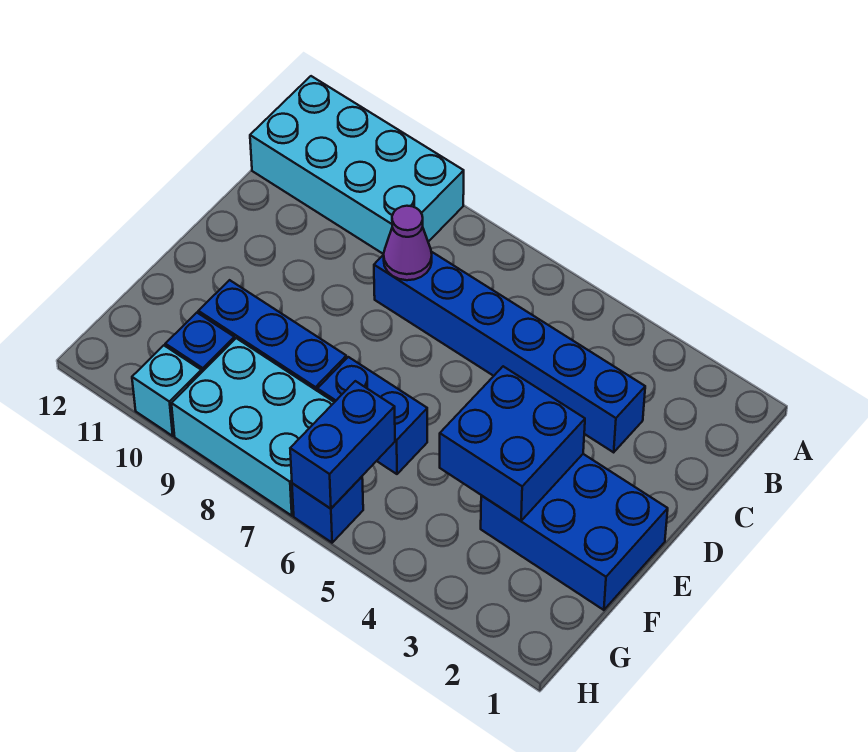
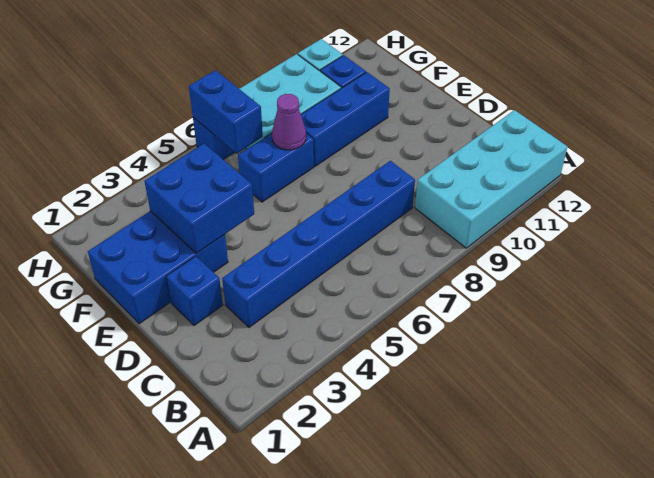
purple cone C8 level 2 -> purple cone F7 level 2
none -> blue brick D2 level 1

